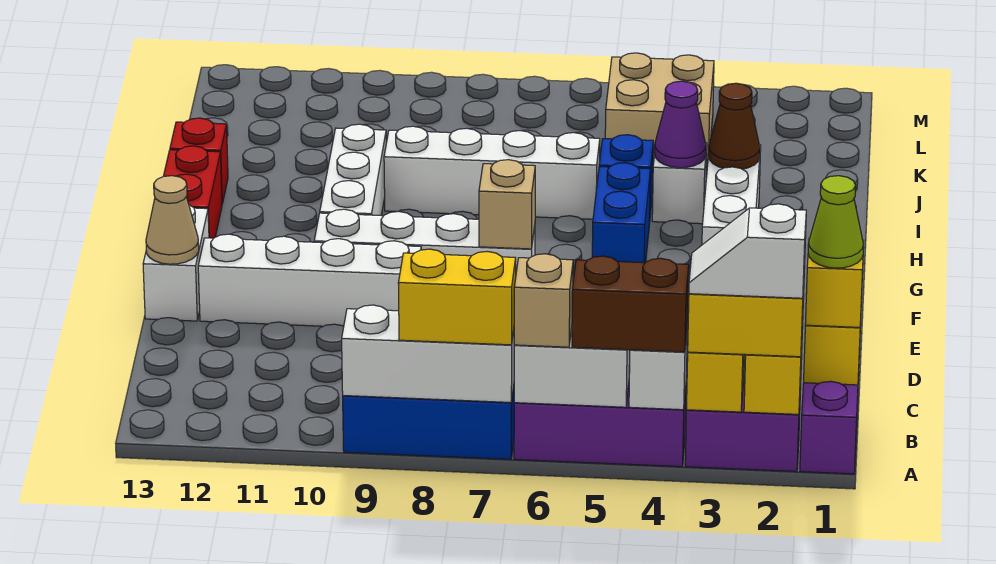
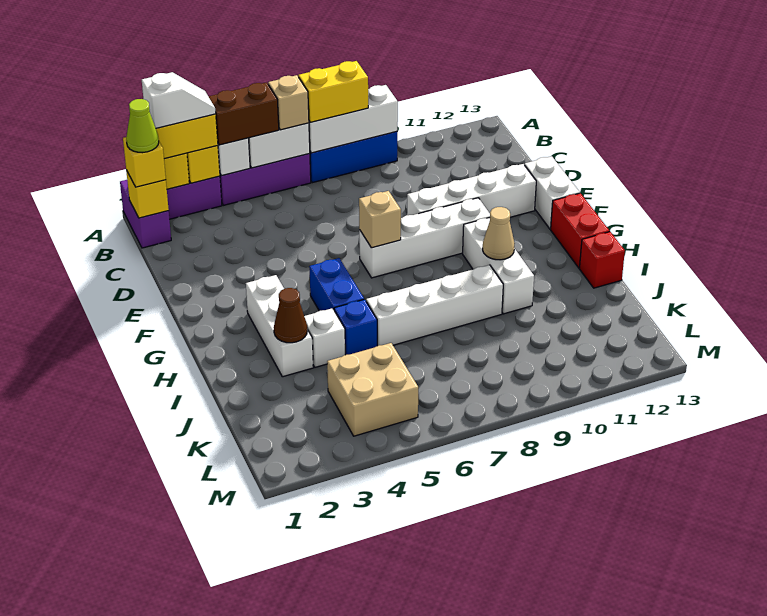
tan cone E13 level 2 -> tan cone H10 level 2
purple cone I4 level 2 -> none

